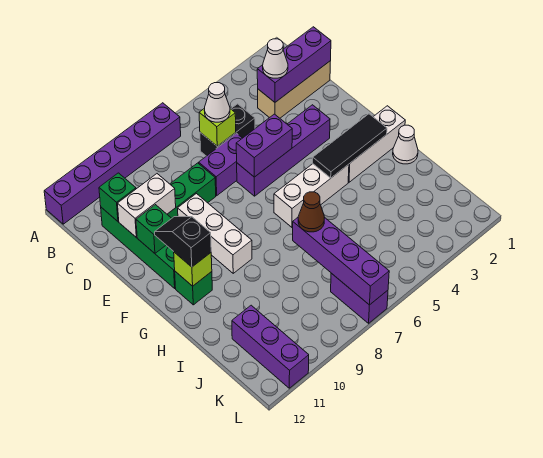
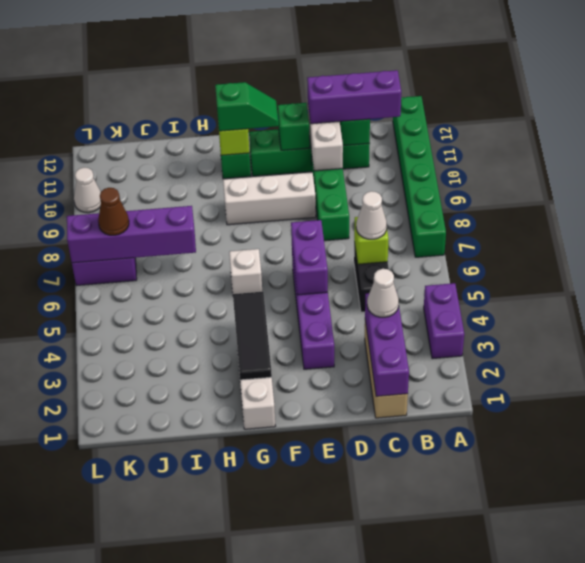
purple brick A7:A12 level 1 -> green brick A7:A12 level 1
purple brick D6:D7 level 1 -> purple brick A3:A4 level 1
black slope F11:G11 level 3 top G -> green slope F11:G11 level 3 top G
white brick G4:G6 level 1 -> white brick G6 level 1
white cone H1 level 1 -> white cone L10 level 1
brown cone I7 level 3 -> brown cone K7 level 3
purple brick J11:L11 level 1 -> purple brick B11:D11 level 3

